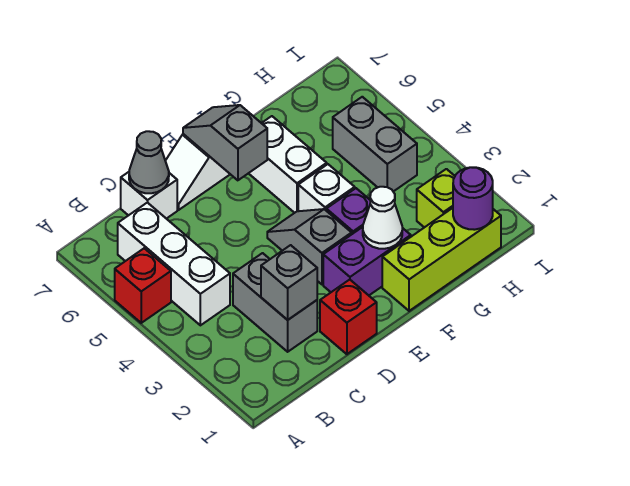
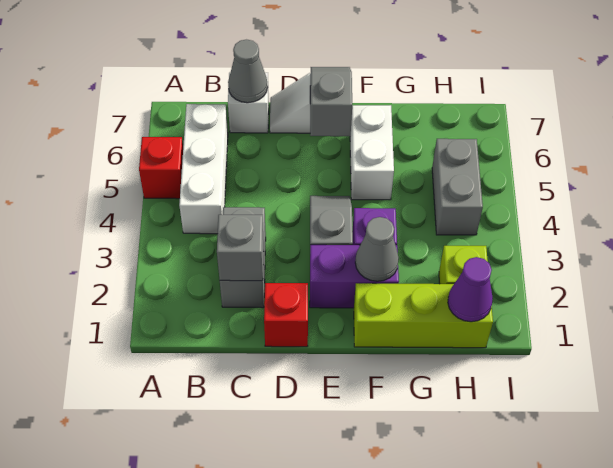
white cone F2 level 2 -> grey cone F2 level 2
white brick F4 level 1 -> none
purple round brick H1 level 2 -> purple cone H1 level 2

